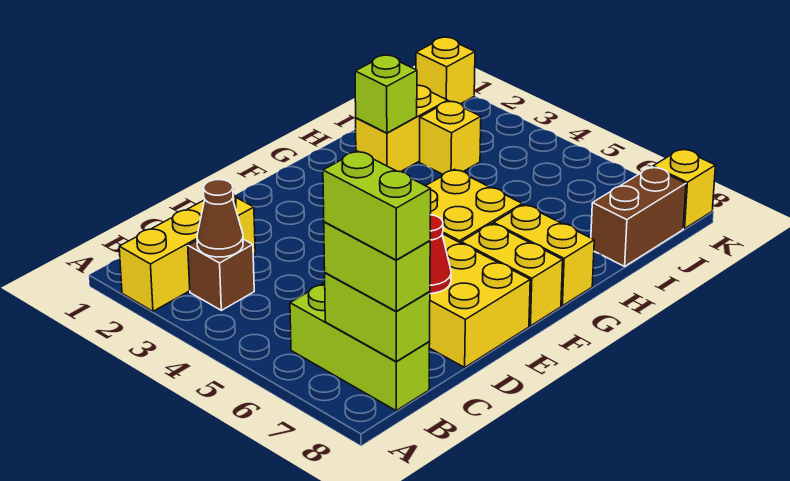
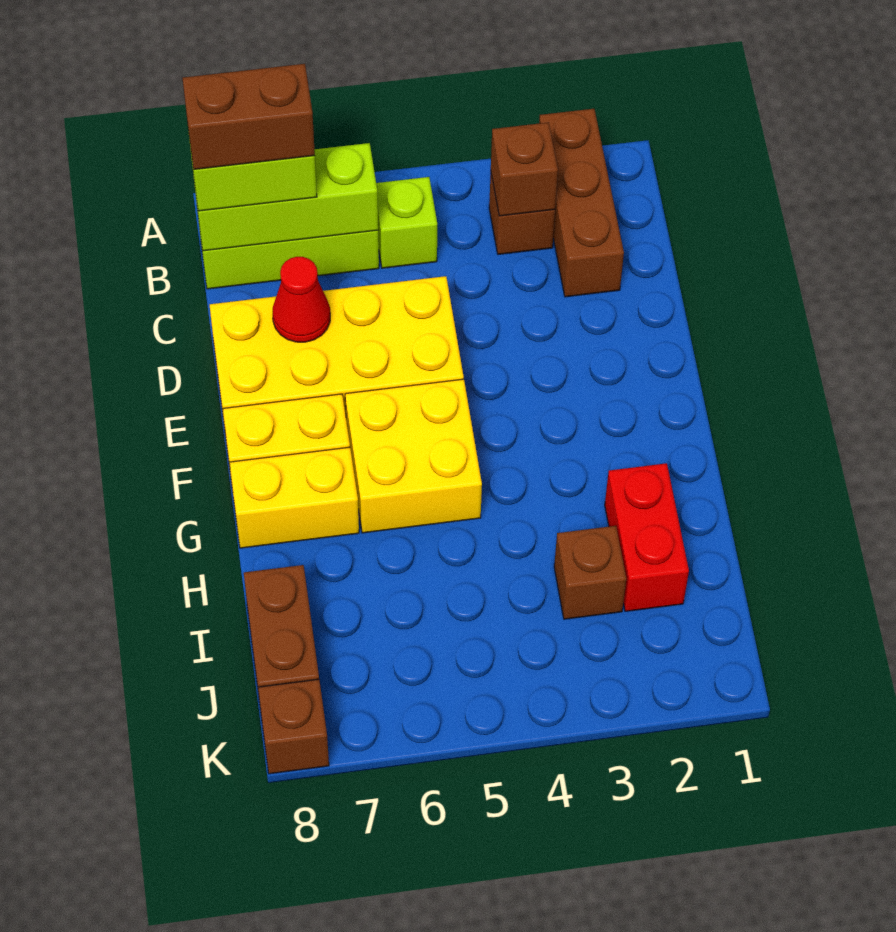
yellow brick A2:C2 level 1 -> brown brick A2:C2 level 1
brown cone B3 level 2 -> brown brick B3 level 2
lime brick B7:B8 level 2 -> lime brick B6:B8 level 2
lime brick B7:B8 level 4 -> brown brick B7:B8 level 4
yellow brick H2:I2 level 1 -> red brick H2:I2 level 1
lime brick H2 level 2 -> lime brick B5 level 1
yellow brick I3 level 1 -> brown brick I3 level 1
yellow brick K1 level 1 -> none
yellow brick K8 level 1 -> brown brick K8 level 1

